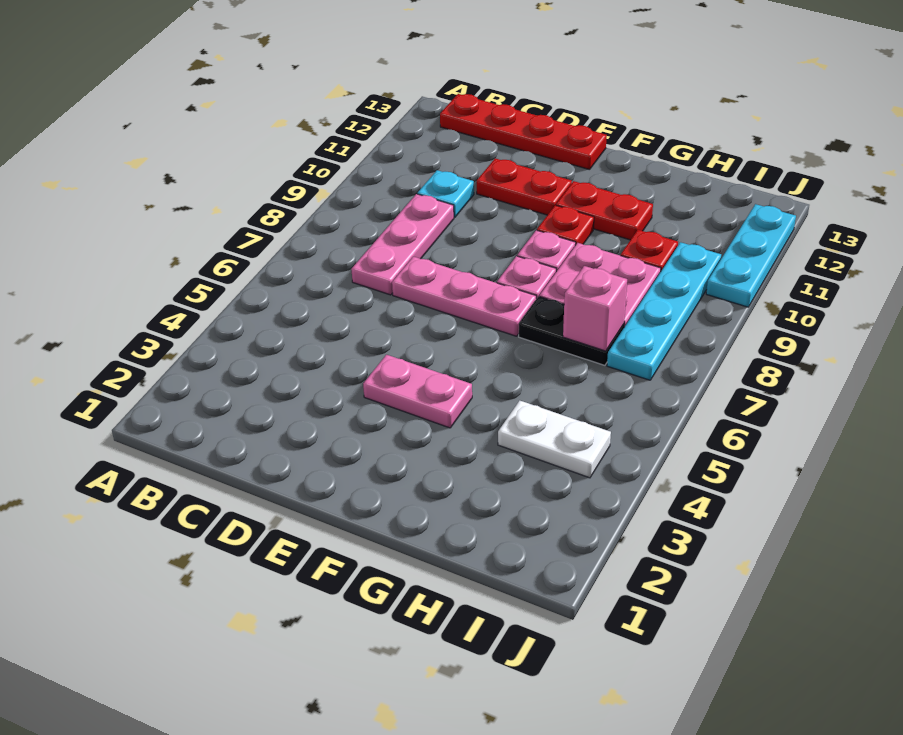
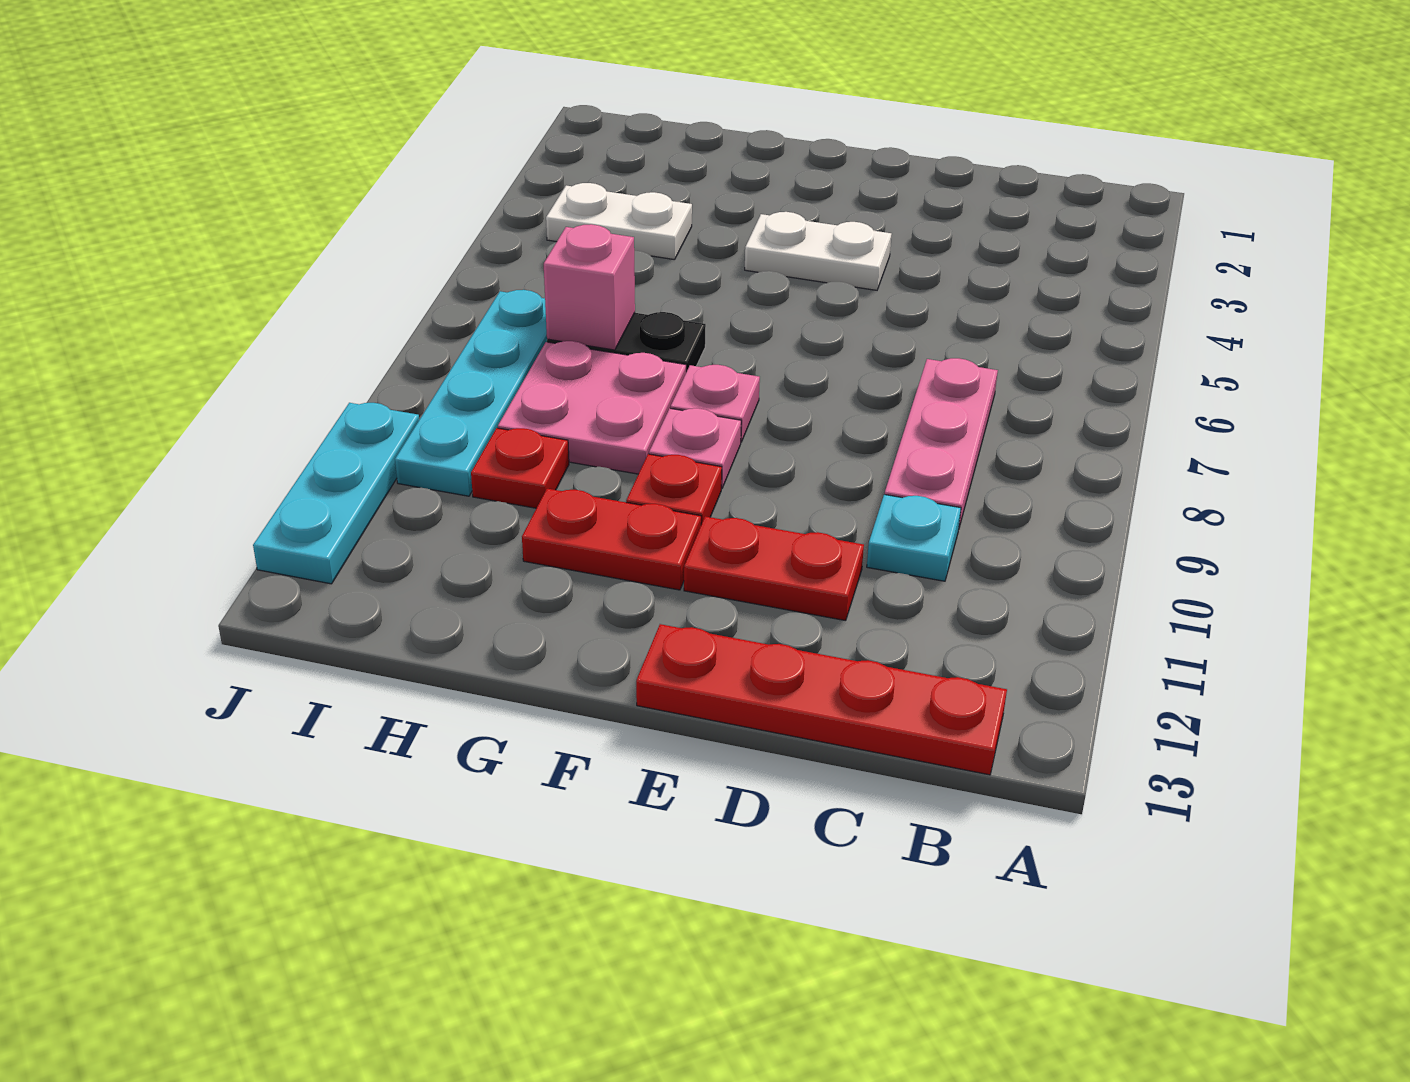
pink plate D7:F7 level 1 -> none
pink plate E4:F4 level 1 -> white plate E4:F4 level 1

